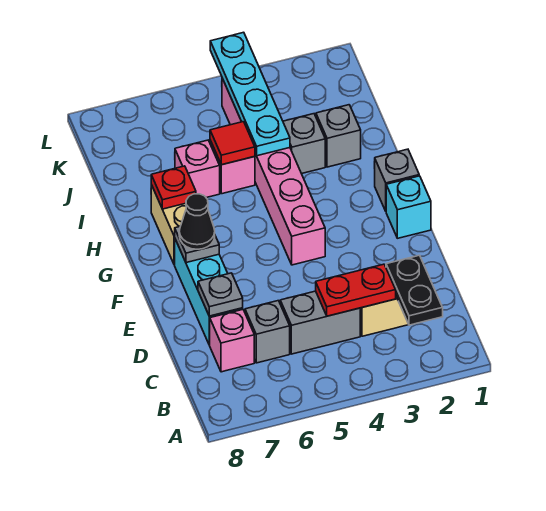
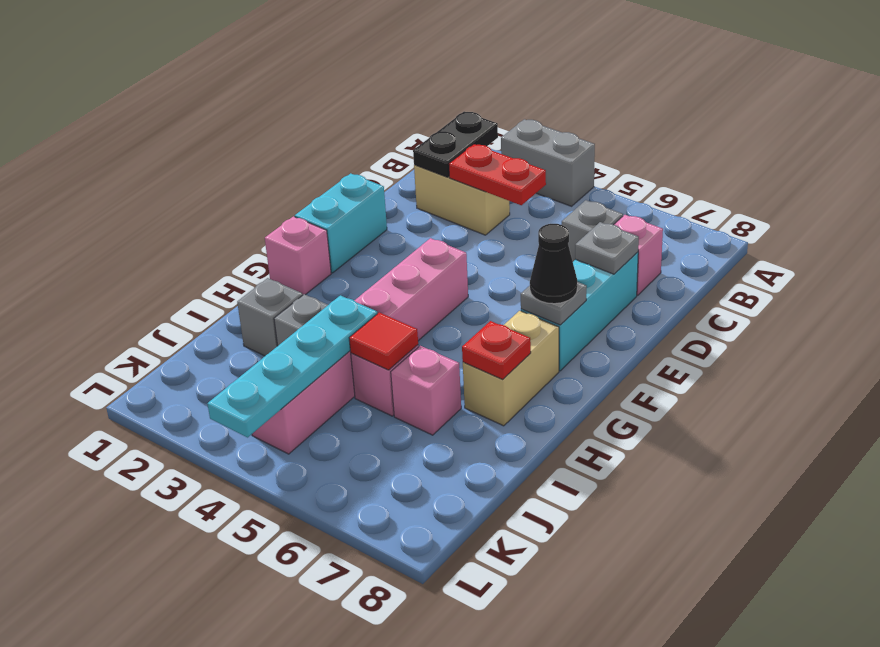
grey brick C4:C5 level 1 -> grey brick A3:A4 level 1
cyan brick F1 level 1 -> cyan brick E1:F1 level 1
grey brick G1 level 1 -> pink brick G1 level 1

